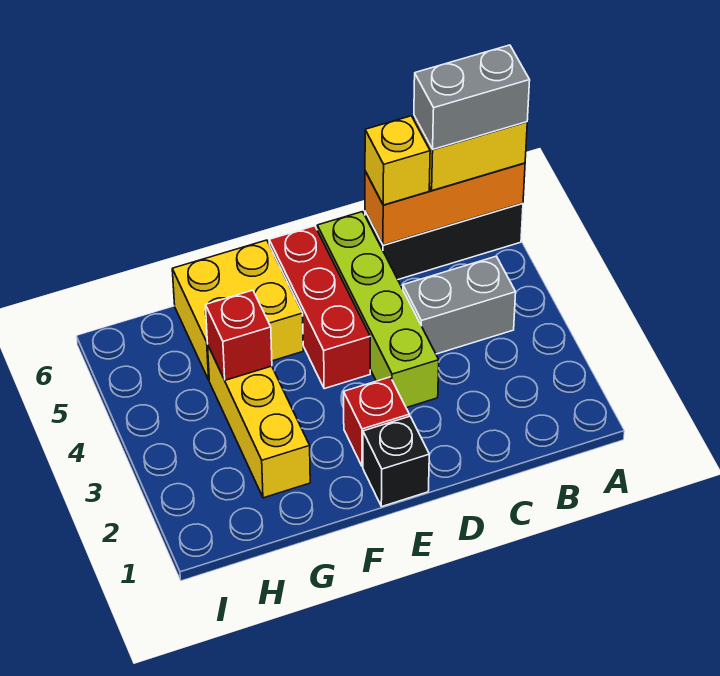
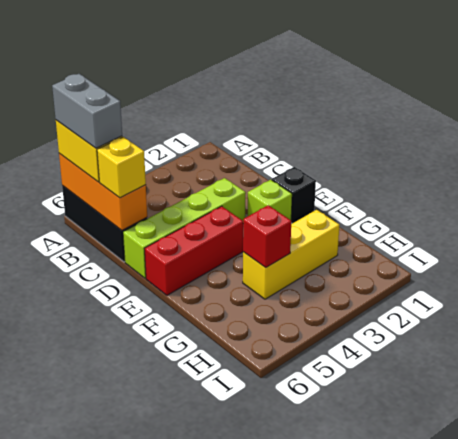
grey brick B4:C4 level 1 -> none
red brick E2 level 1 -> lime brick E2 level 1
yellow brick F5:G6 level 1 -> none

